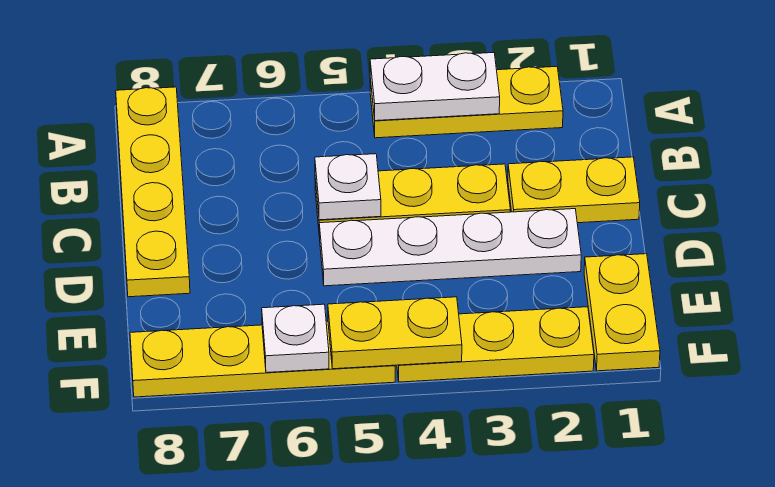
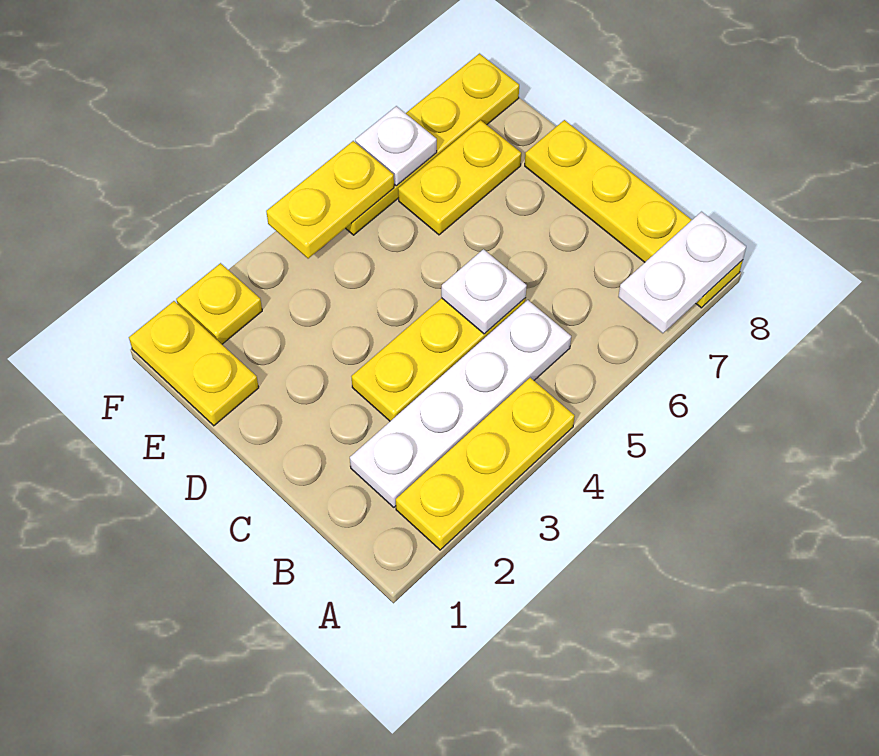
white plate A3:A4 level 2 -> white plate A7:A8 level 2
yellow plate C1:C2 level 1 -> yellow plate E6:E7 level 1
white plate D2:D5 level 1 -> white plate B2:B5 level 1
yellow plate F2:F4 level 1 -> yellow plate F2 level 1

